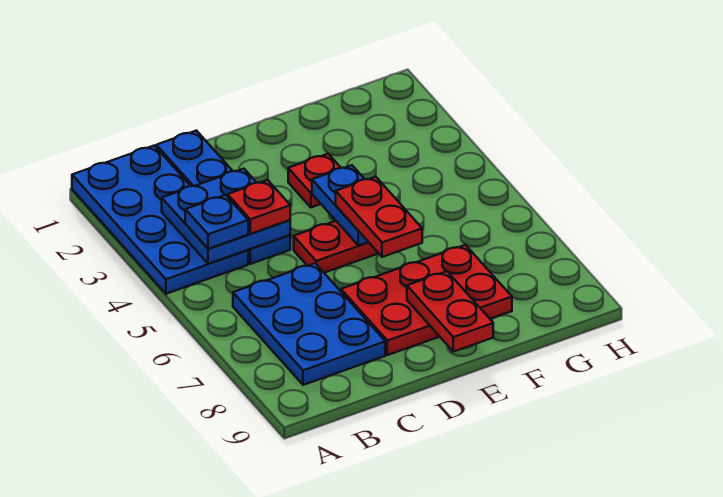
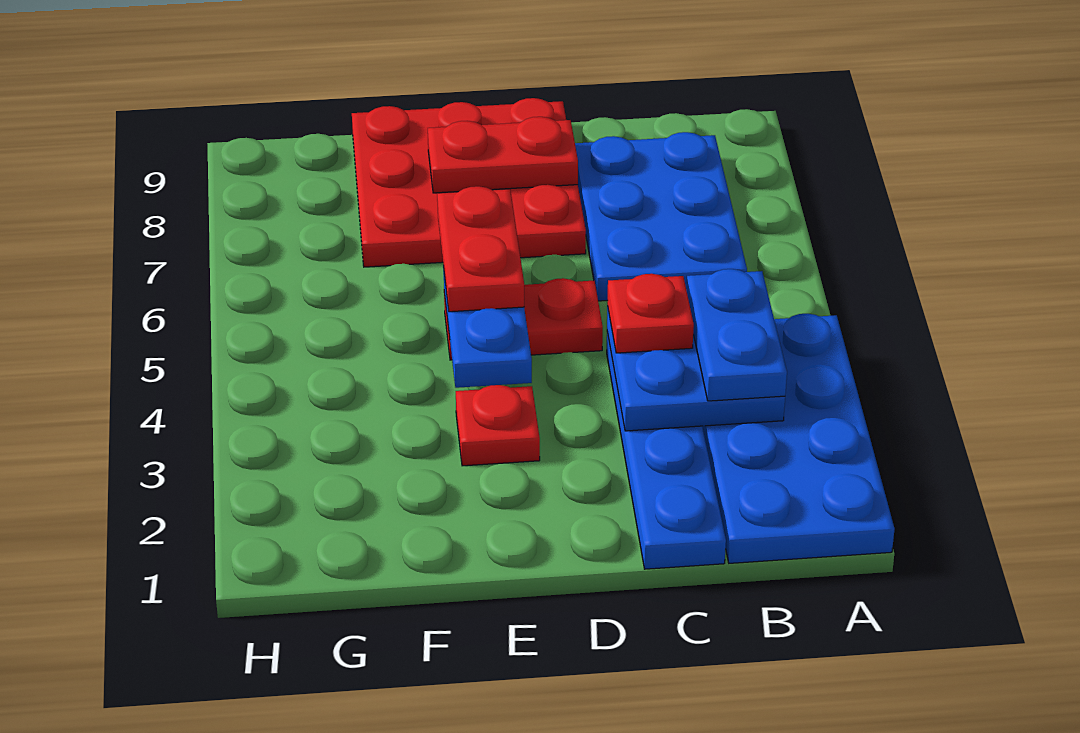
blue plate B4 level 3 -> blue plate B3:B4 level 3
red plate D7:F8 level 1 -> red plate D7:F9 level 1
red plate E8:E9 level 2 -> red plate D8:E8 level 2

